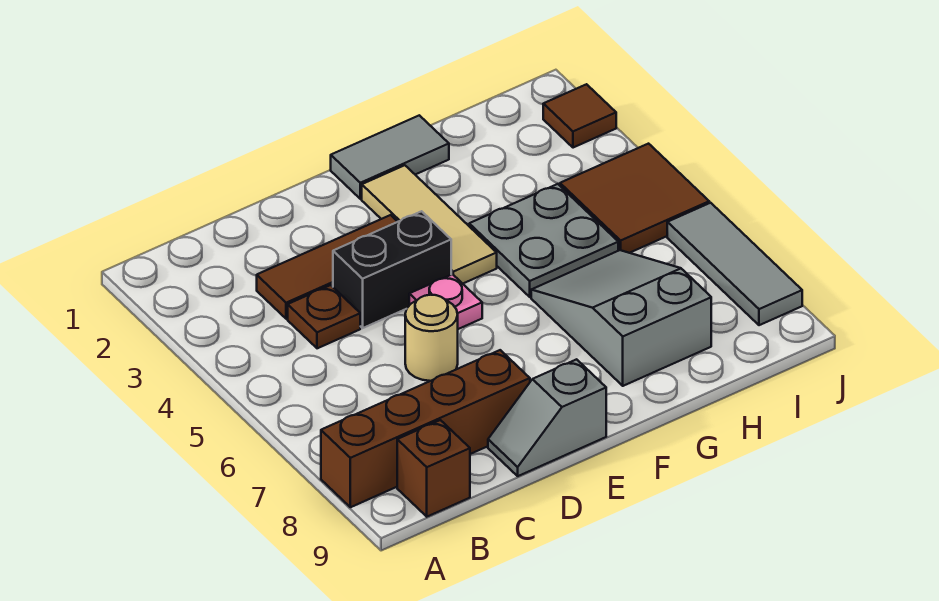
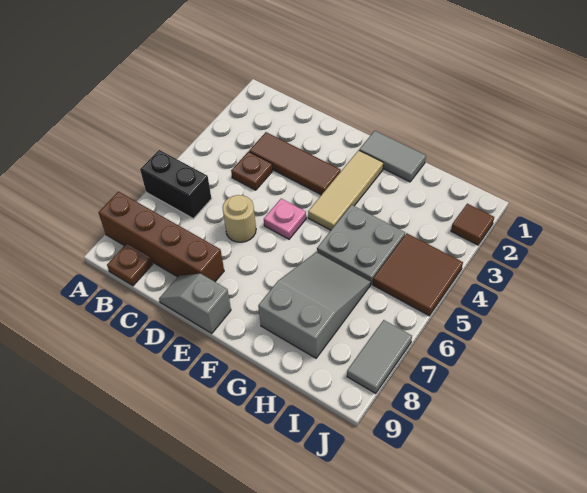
brown brick B9 level 1 -> brown plate B9 level 1
black brick D4:E4 level 1 -> black brick A6:B6 level 1
grey tile J6:J8 level 1 -> grey tile J7:J8 level 1

